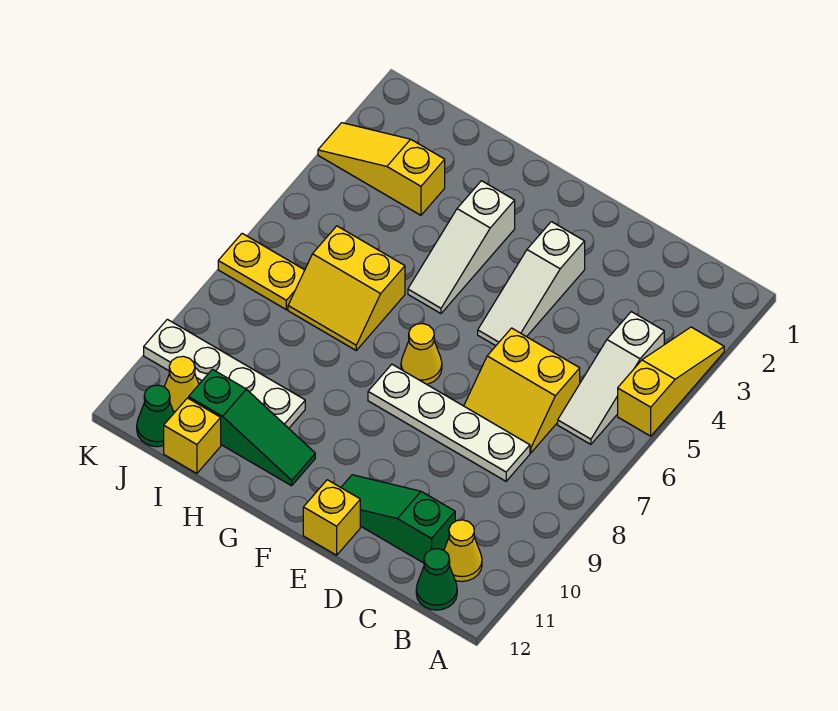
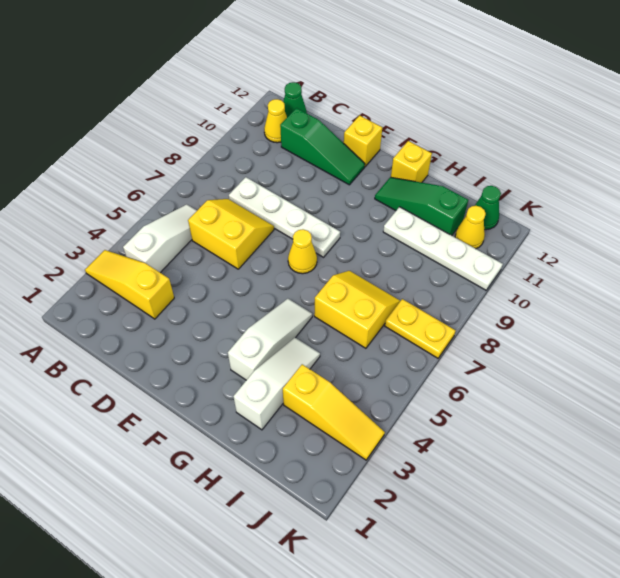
yellow slope A3:A5 level 1 top 5 -> yellow slope A3:C3 level 1 top C
white slope E3:E5 level 1 top 3 -> white slope H2:H4 level 1 top 2
yellow brick I12 level 1 -> yellow brick G12 level 1

